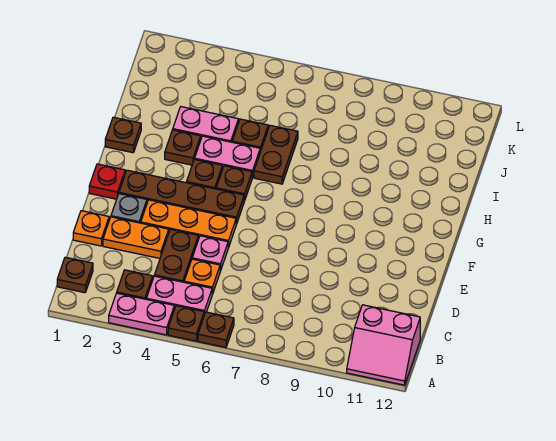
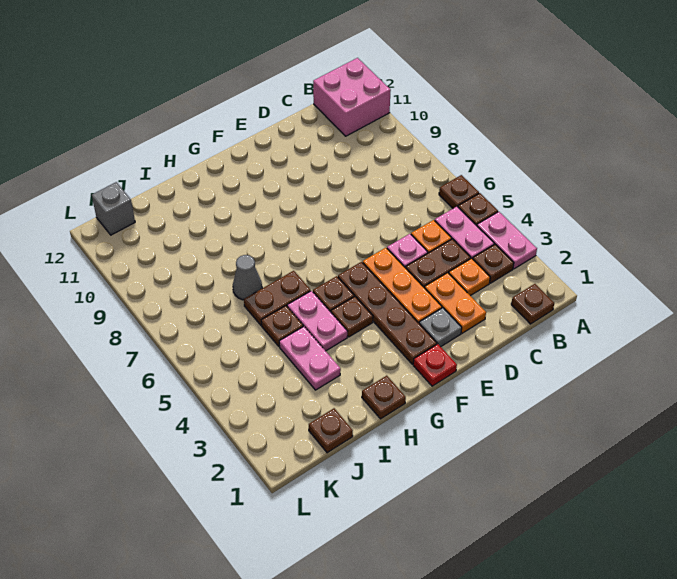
pink slope A11:B12 level 1 top B -> pink brick A11:B12 level 1
orange plate D1 level 1 -> orange plate C3 level 1
brown plate H3 level 1 -> brown plate J1 level 1
none -> grey cone I7 level 1
none -> grey brick K12 level 1

